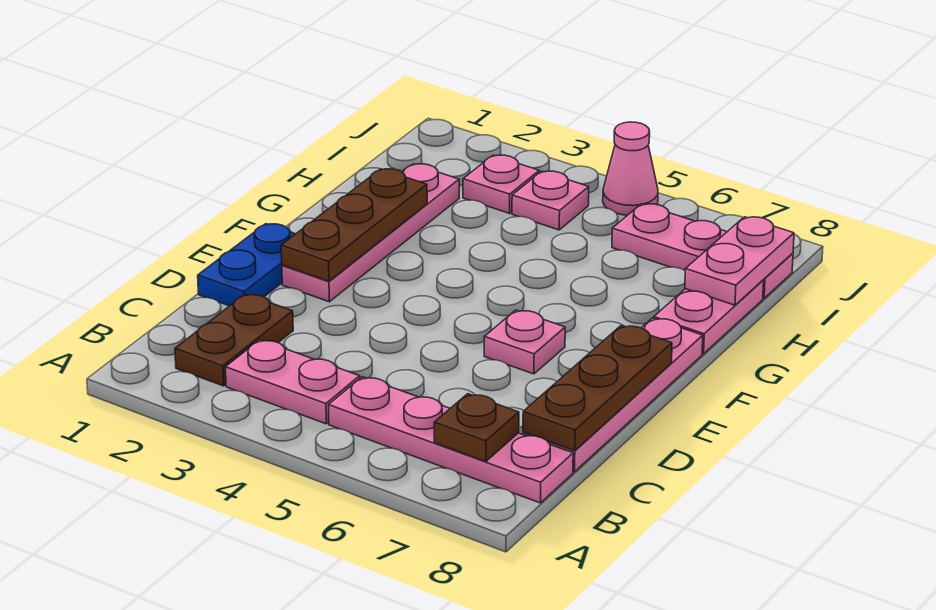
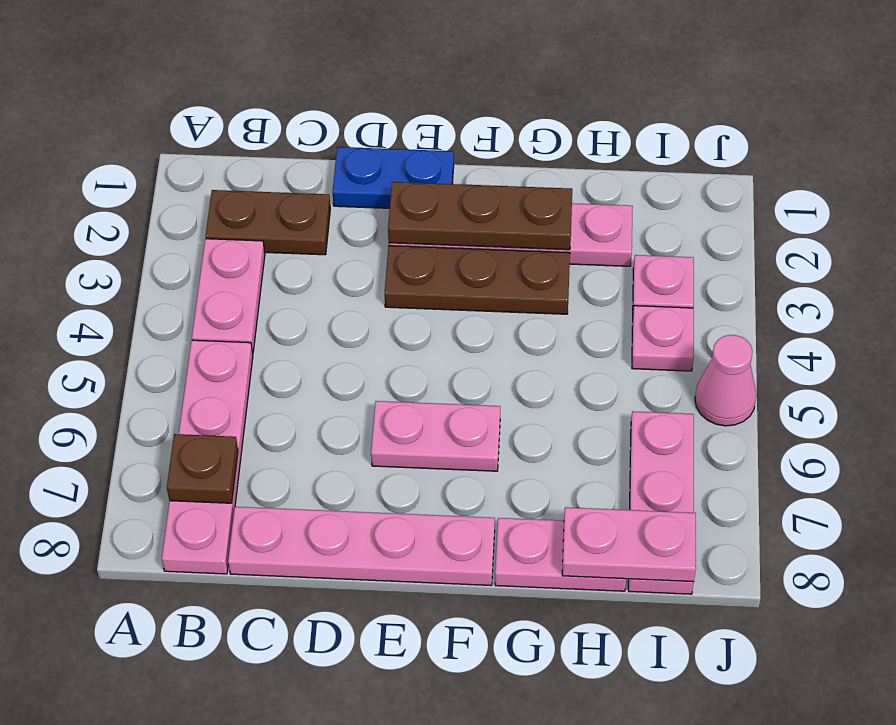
brown plate C8:E8 level 2 -> brown plate E3:G3 level 1
pink plate E6 level 1 -> pink plate E6:F6 level 1

